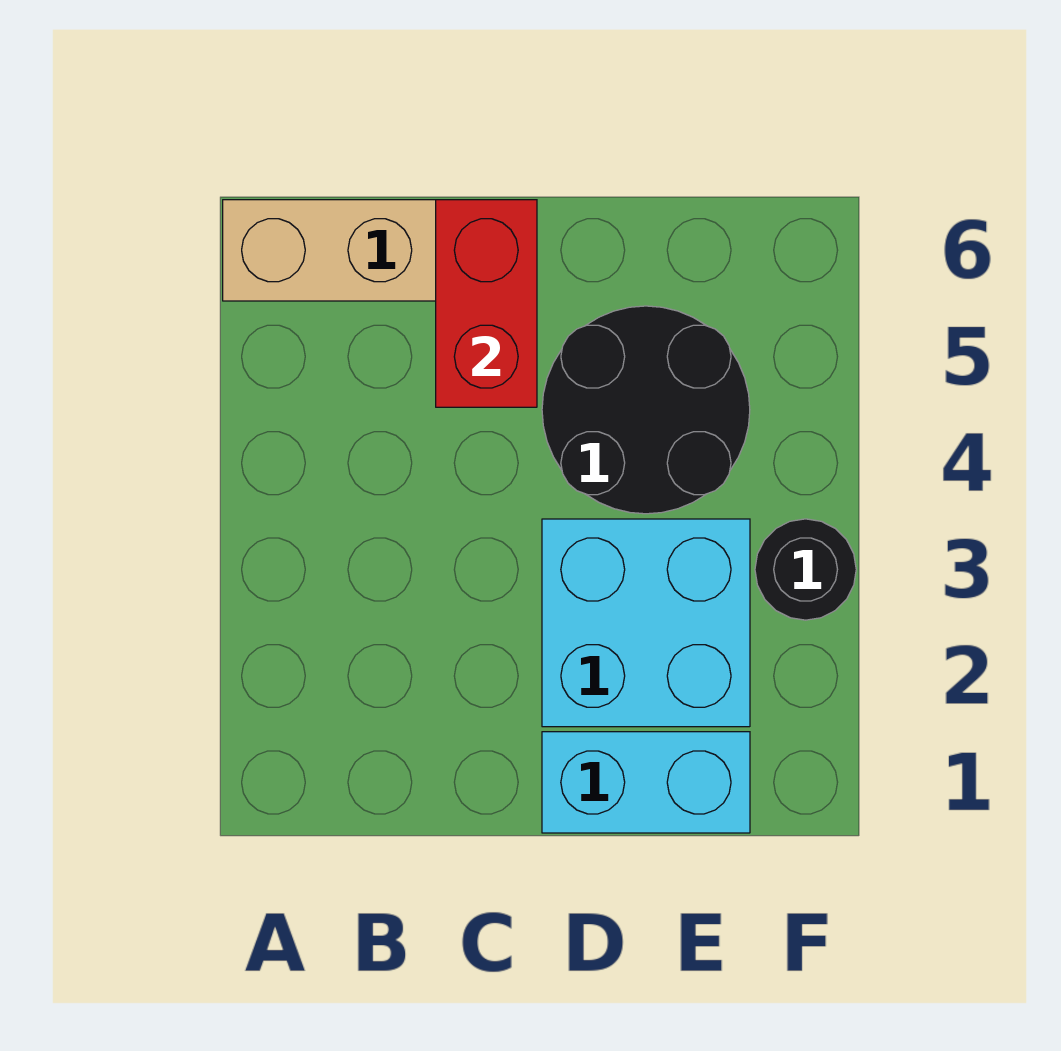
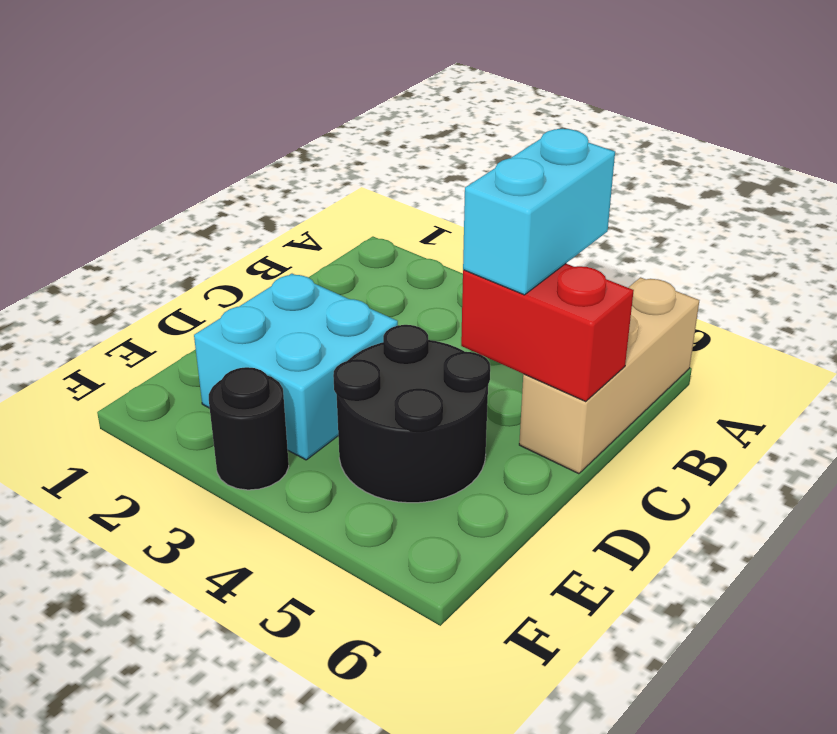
cyan brick D1:E1 level 1 -> cyan brick B5:C5 level 3

